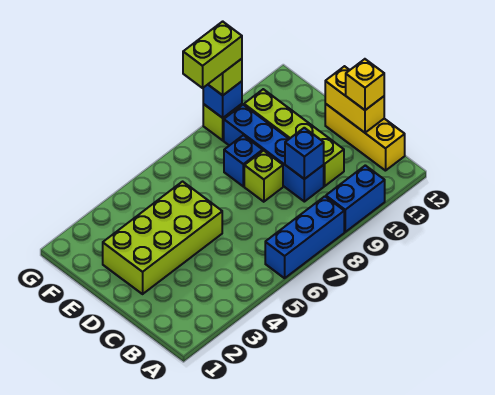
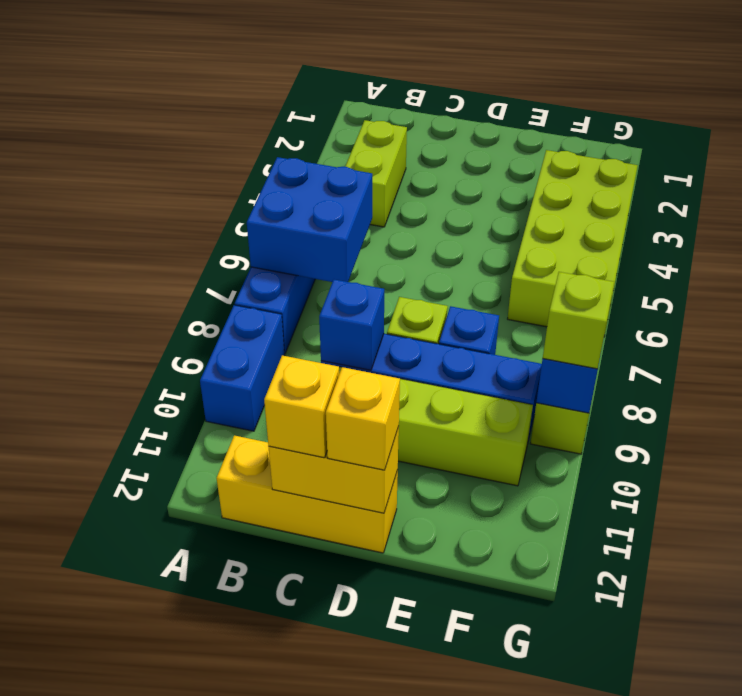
none -> blue brick A6:B7 level 2
lime brick D2:E5 level 1 -> lime brick F3:G6 level 1
none -> yellow brick D12 level 3
lime brick G8:G9 level 4 -> lime brick B3:B4 level 1

